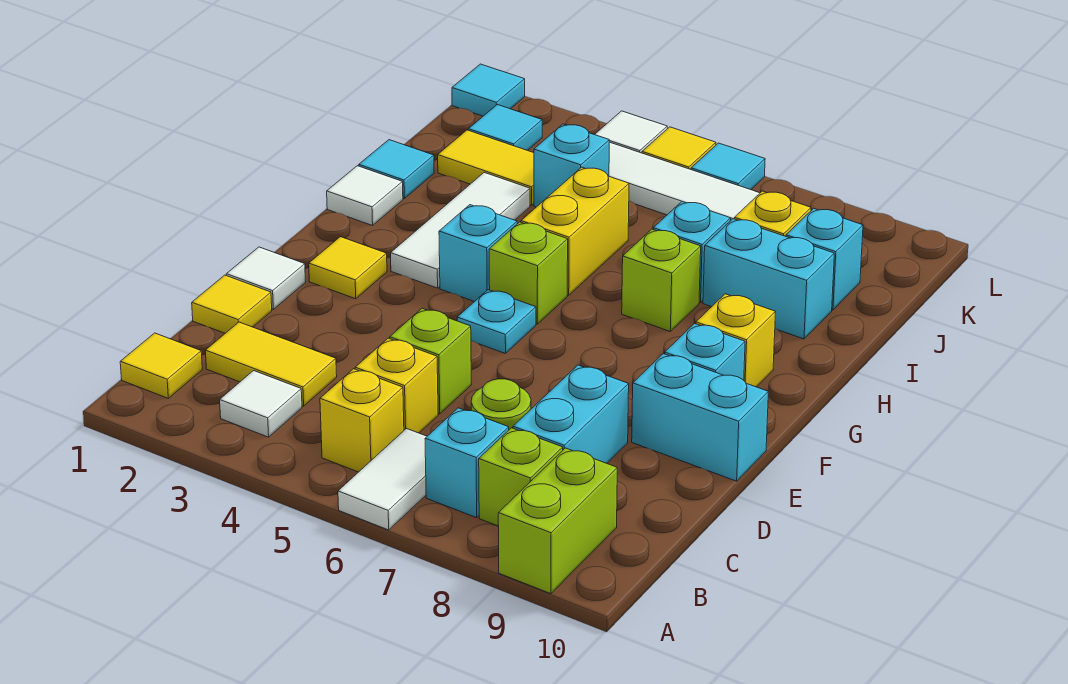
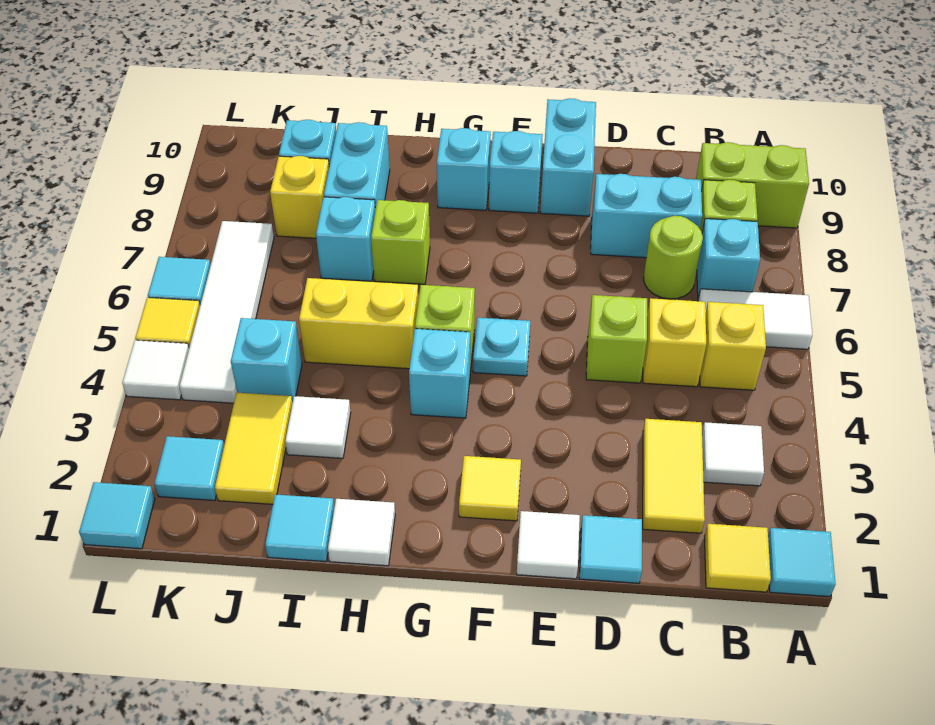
none -> cyan tile A1 level 1
yellow tile D1 level 1 -> cyan tile D1 level 1
white tile G3:I3 level 1 -> white tile I3 level 1
yellow brick G9 level 1 -> cyan brick G9 level 1

